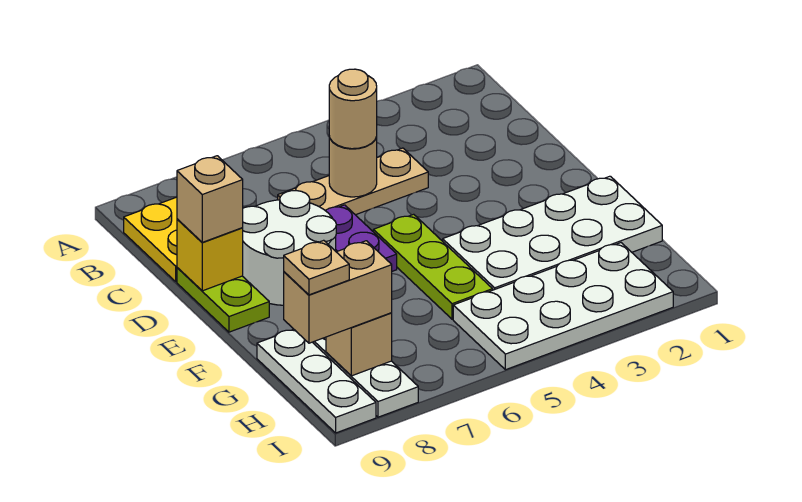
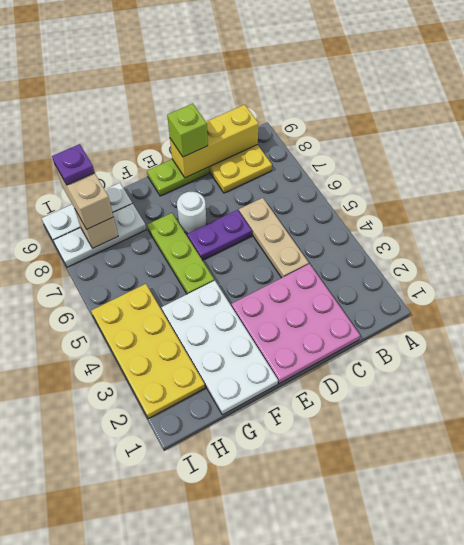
none -> pink plate C1:E3 level 1
tan round brick C5 level 2 -> none
tan round brick C5 level 3 -> none
white round brick D7:E8 level 1 -> white round brick E7 level 1
yellow brick D9 level 2 -> yellow brick B9:D9 level 2
tan brick D9 level 3 -> lime brick D9 level 3
lime plate E5:G5 level 1 -> lime plate F5:F7 level 1
white plate H2:I5 level 1 -> yellow plate H2:I5 level 1
tan plate H9 level 4 -> purple plate H9 level 4

